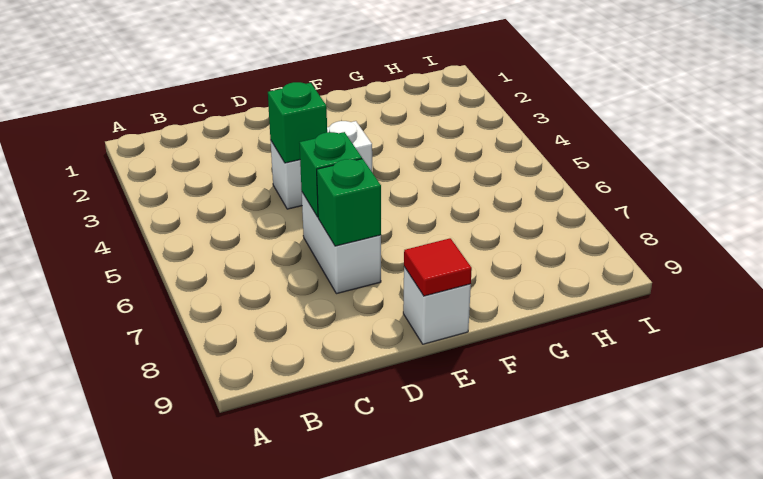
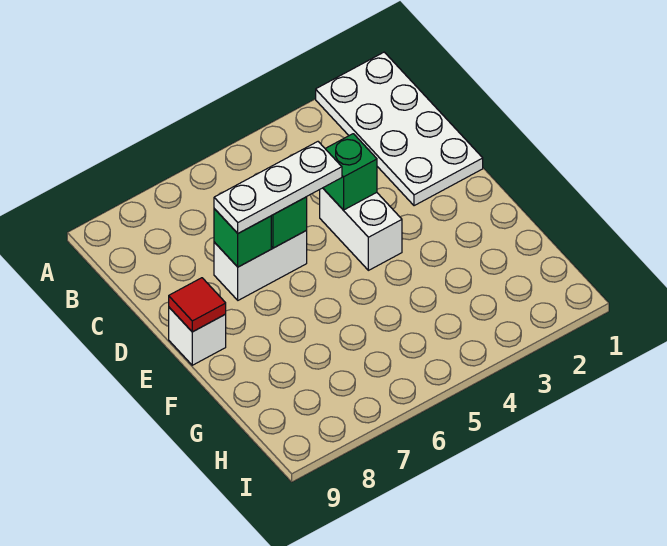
none -> white plate A1:D2 level 1
none -> white plate D5:D7 level 3

